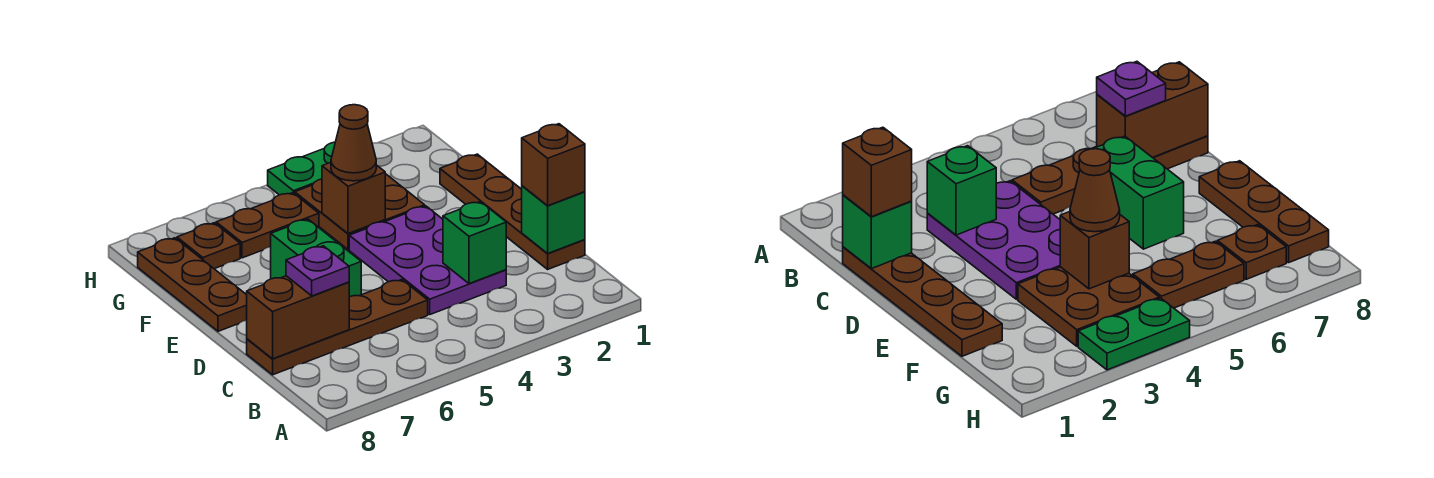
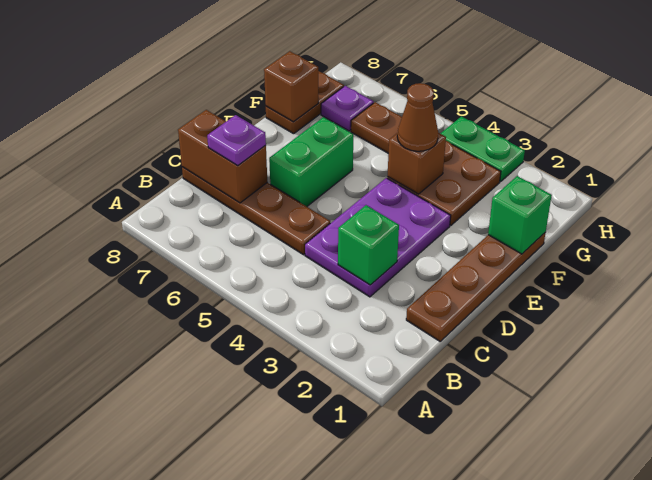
green brick C1 level 2 -> green brick F1 level 2
brown brick C1 level 3 -> brown brick F8 level 2
brown plate E8:G8 level 1 -> brown plate F8:G8 level 1
brown plate G7 level 1 -> purple plate G7 level 1

